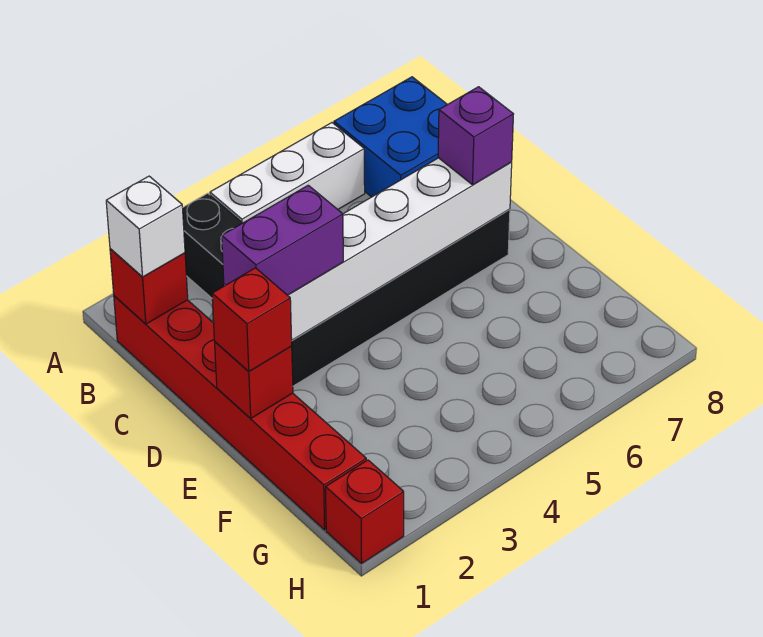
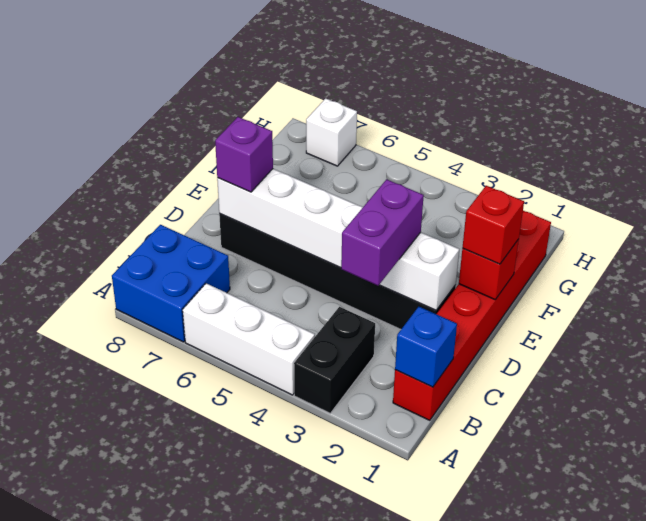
red brick B1 level 2 -> blue brick B1 level 2
white brick B1 level 3 -> white brick H7 level 1
purple brick D2:D3 level 3 -> purple brick C3:D3 level 3
red brick H1 level 1 -> none

